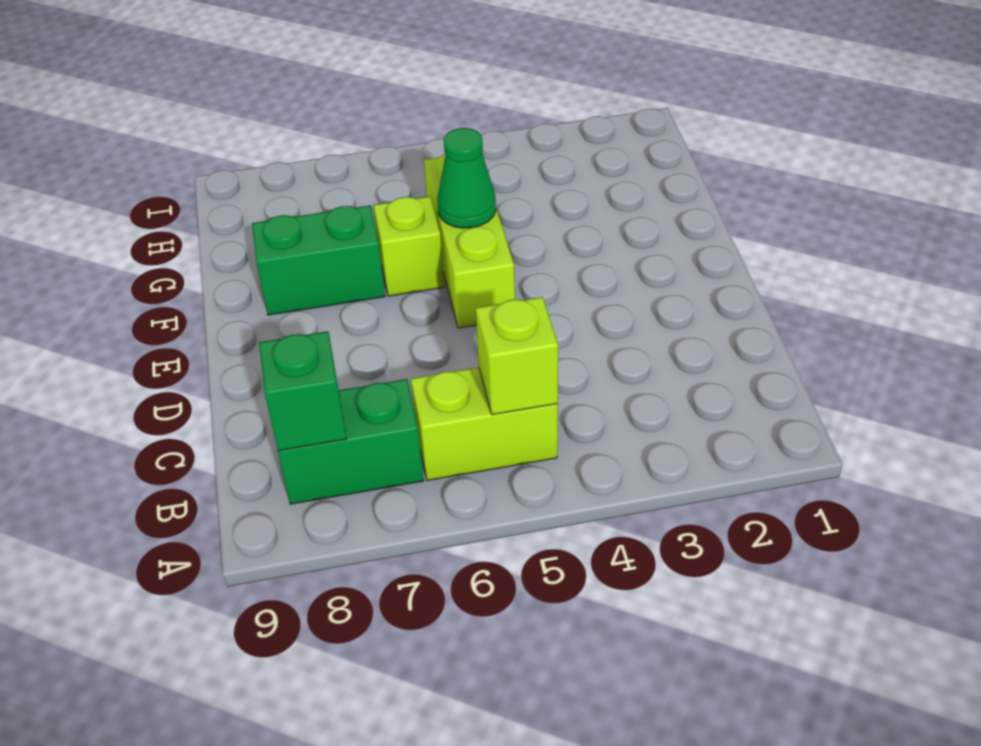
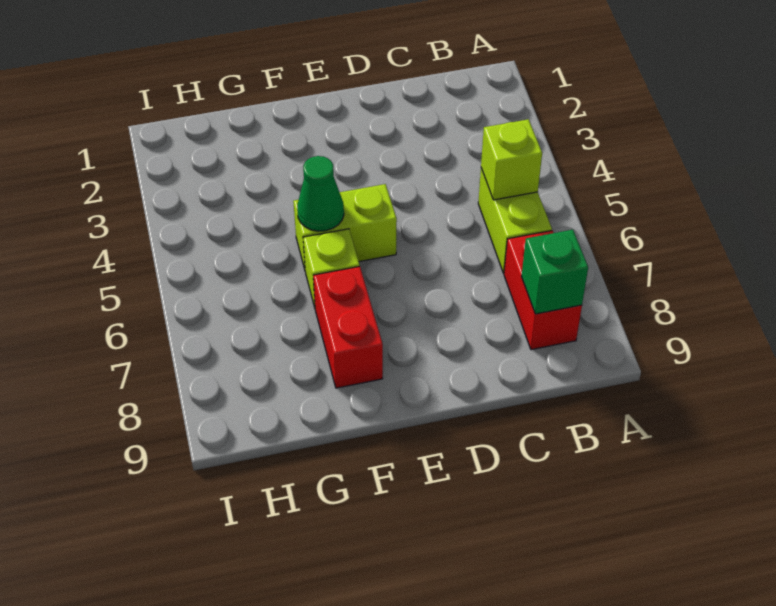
green brick B7:B8 level 1 -> red brick B7:B8 level 1
lime brick E5:G5 level 1 -> lime brick E5:F5 level 1
green brick F7:F8 level 1 -> red brick F7:F8 level 1

